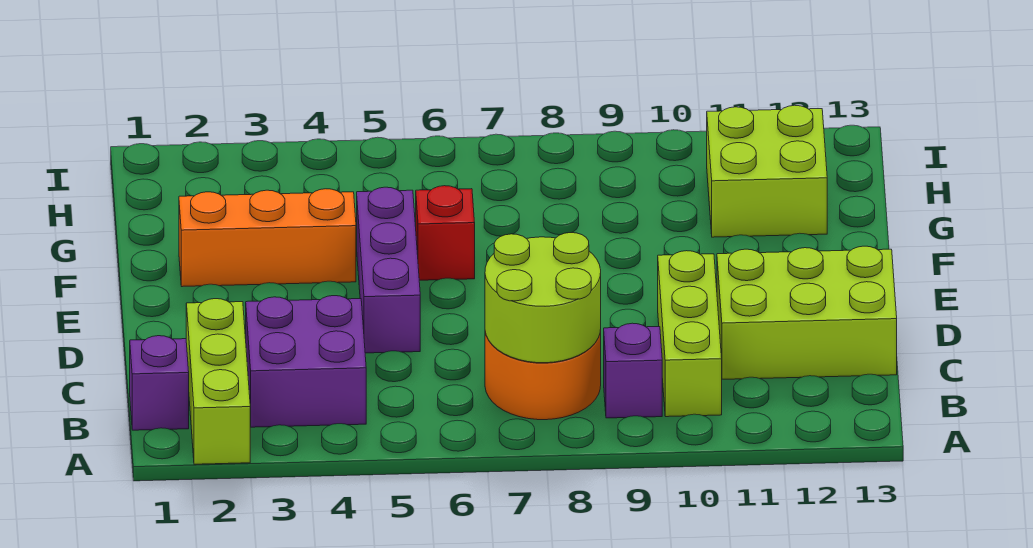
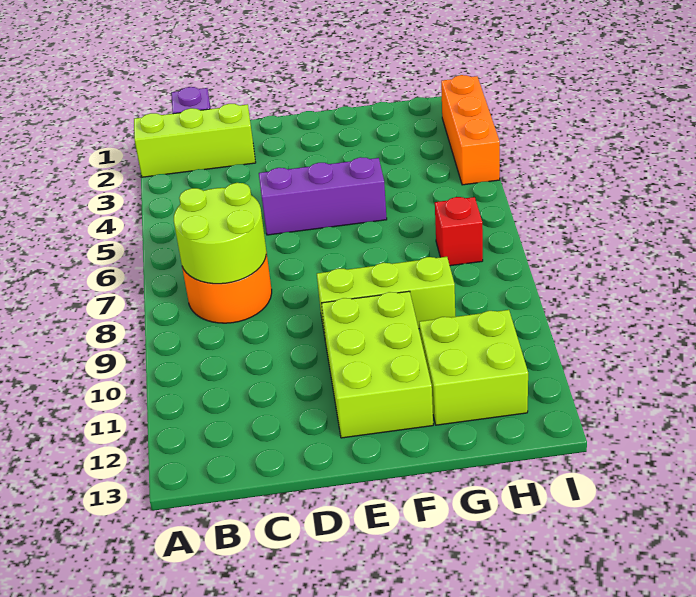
purple brick B3:C4 level 1 -> none
purple brick B9 level 1 -> none
lime brick B10:D10 level 1 -> lime brick E9:G9 level 1
lime brick C11:D13 level 1 -> lime brick E10:F12 level 1
orange brick F2:F4 level 1 -> orange brick I2:I4 level 1
red brick F6 level 1 -> red brick H7 level 1

